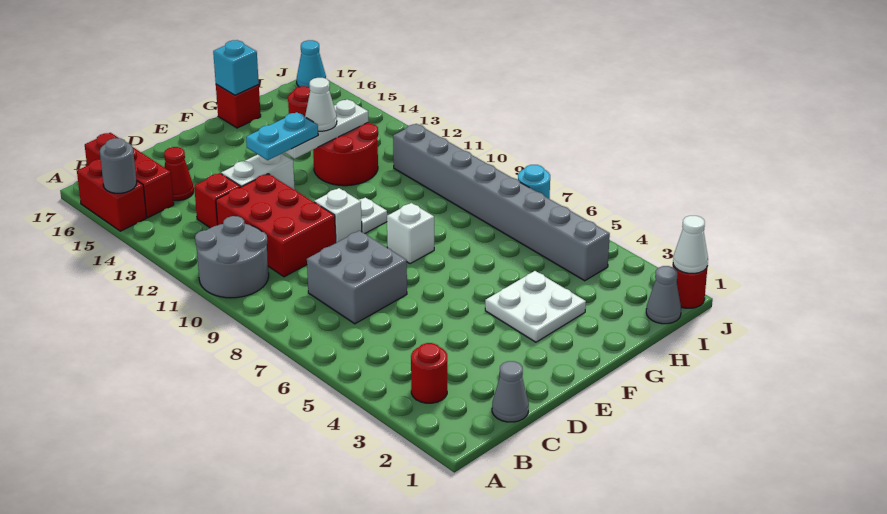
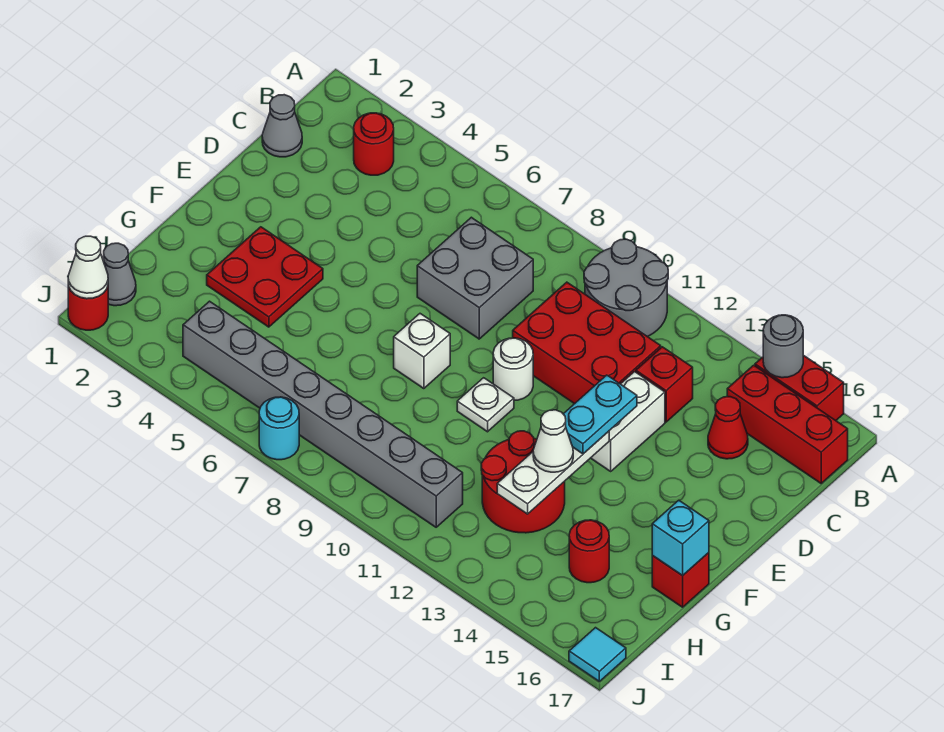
white brick E10 level 1 -> white round brick E10 level 1
white plate F3:G4 level 1 -> red plate F3:G4 level 1
cyan cone J17 level 1 -> cyan tile J17 level 1

